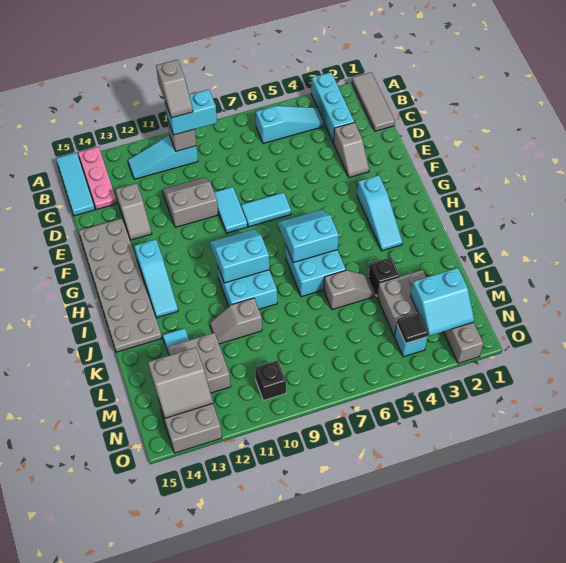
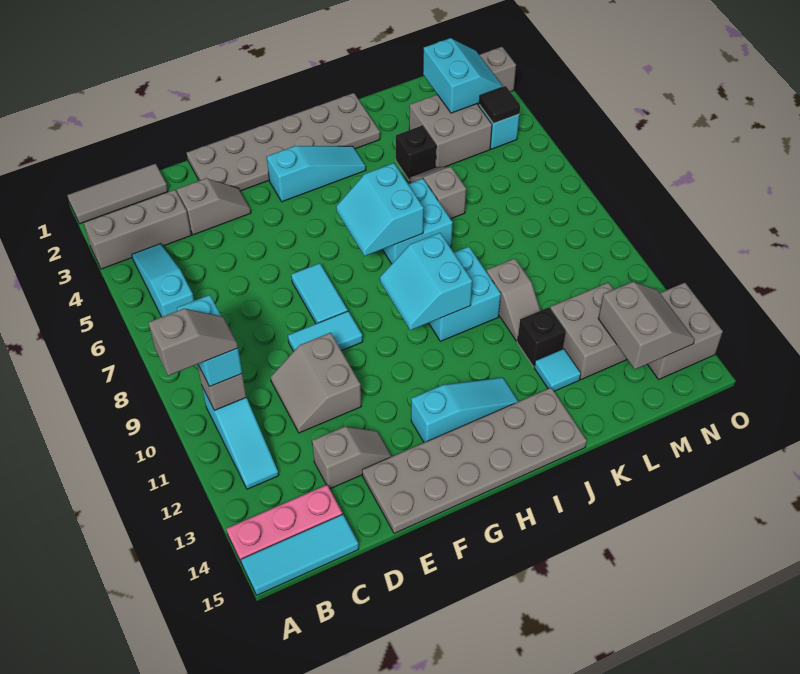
cyan brick A3:C3 level 1 -> grey brick A3:C3 level 1
none -> grey plate E1:J2 level 1
black brick N10 level 1 -> black brick K12 level 1

